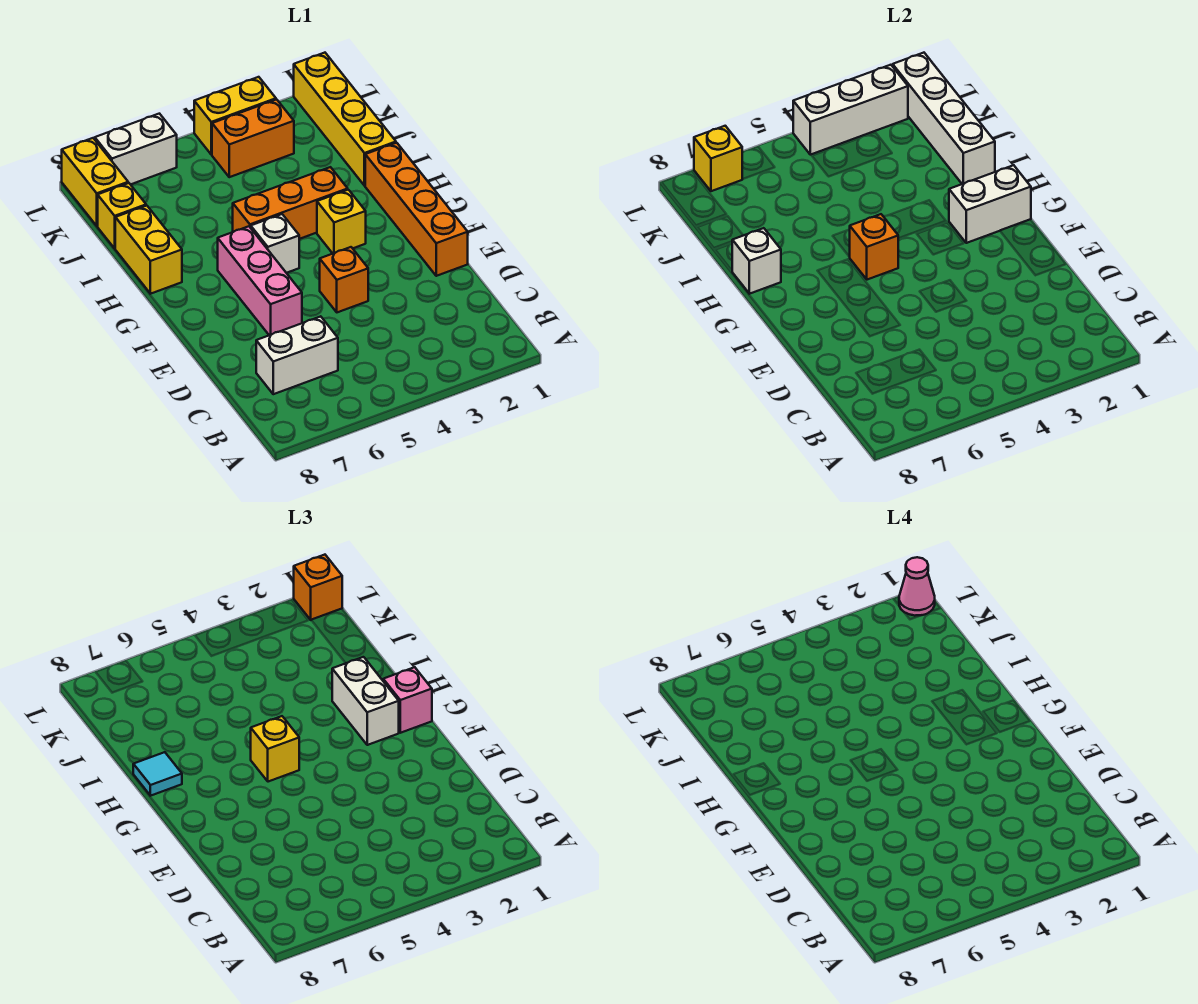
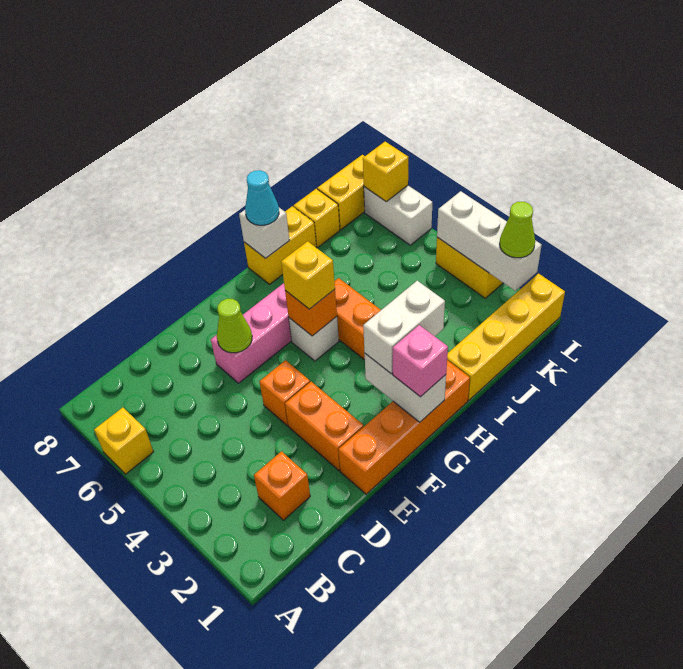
white brick C6:C7 level 1 -> none
none -> lime cone E6 level 2
yellow brick G3 level 1 -> yellow brick A6 level 1
cyan tile H8 level 3 -> cyan cone H8 level 3
white brick I1:L1 level 2 -> none
orange brick K3:K4 level 1 -> orange brick E2:E3 level 1
orange brick L1 level 3 -> orange brick C2 level 1
pink cone L1 level 4 -> none
none -> lime cone L2 level 3

